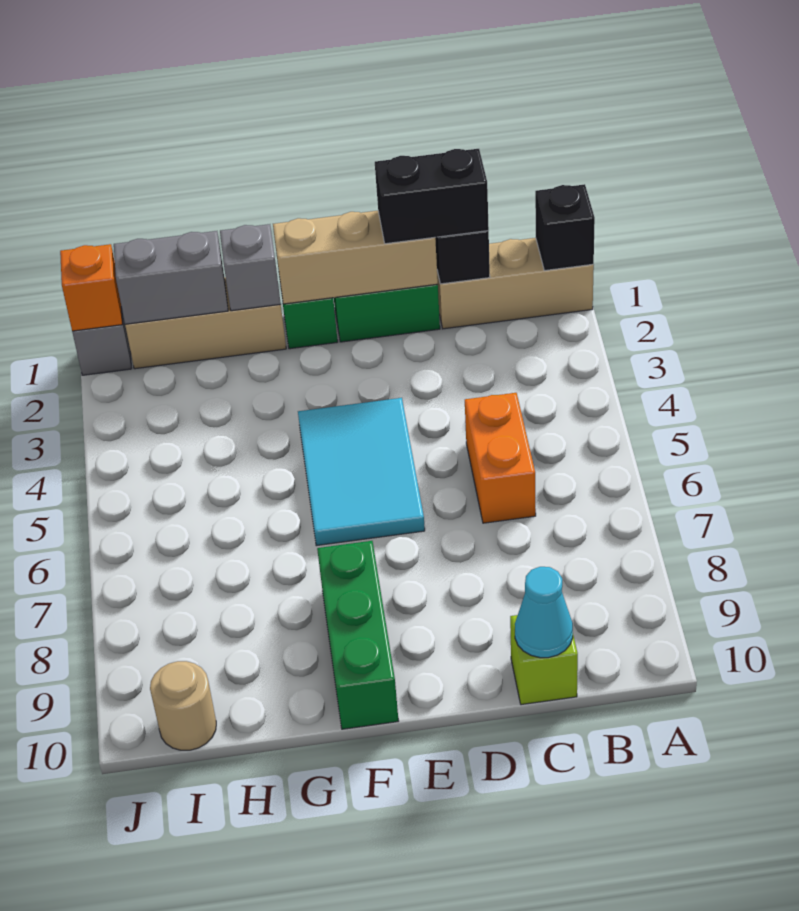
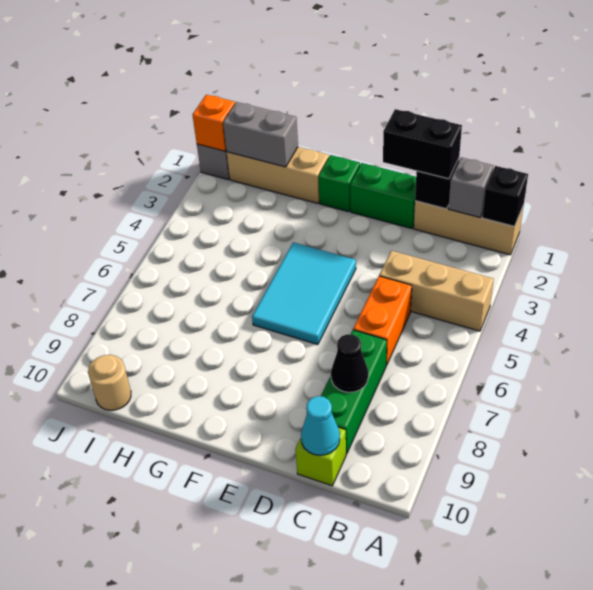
none -> black cone C8 level 2
tan brick D1:F1 level 2 -> tan brick A4:C4 level 1
green brick F8:F10 level 1 -> green brick C7:C9 level 1
grey brick G1 level 2 -> grey brick B1 level 2

